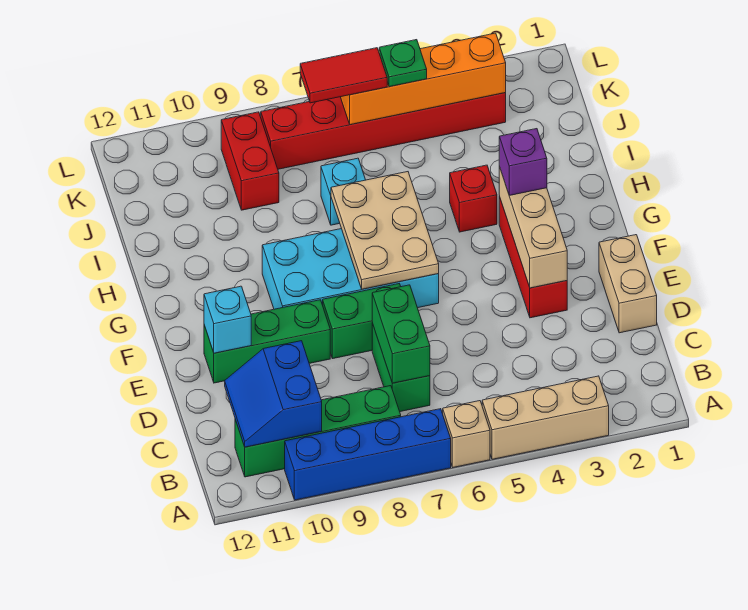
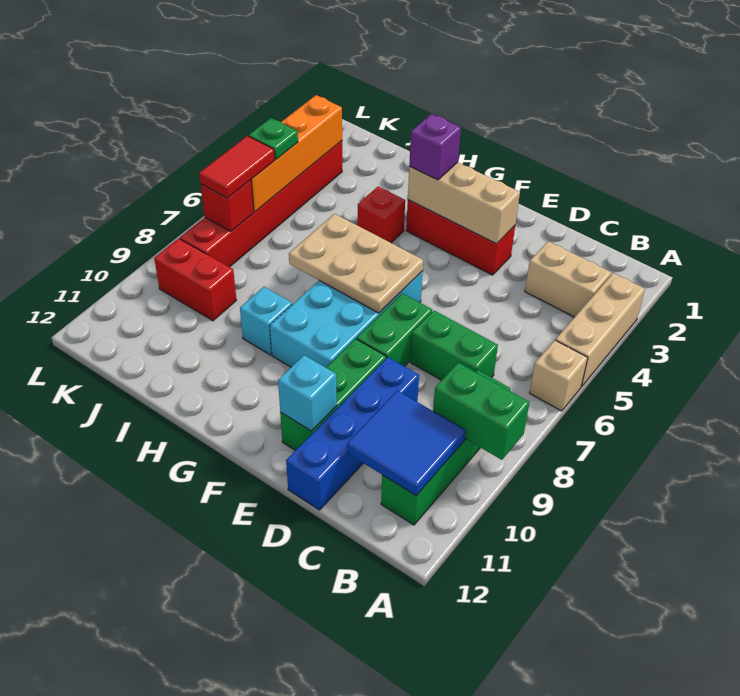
blue brick A7:A10 level 1 -> blue brick D9:D12 level 1
blue slope B10:C11 level 2 top 10 -> blue tile B10:C11 level 2
green brick C7:D7 level 2 -> green brick A9:B9 level 2
tan brick D1:E1 level 1 -> tan brick B3:C3 level 1
cyan brick I7 level 1 -> cyan brick H9 level 1
none -> red brick K7 level 2

